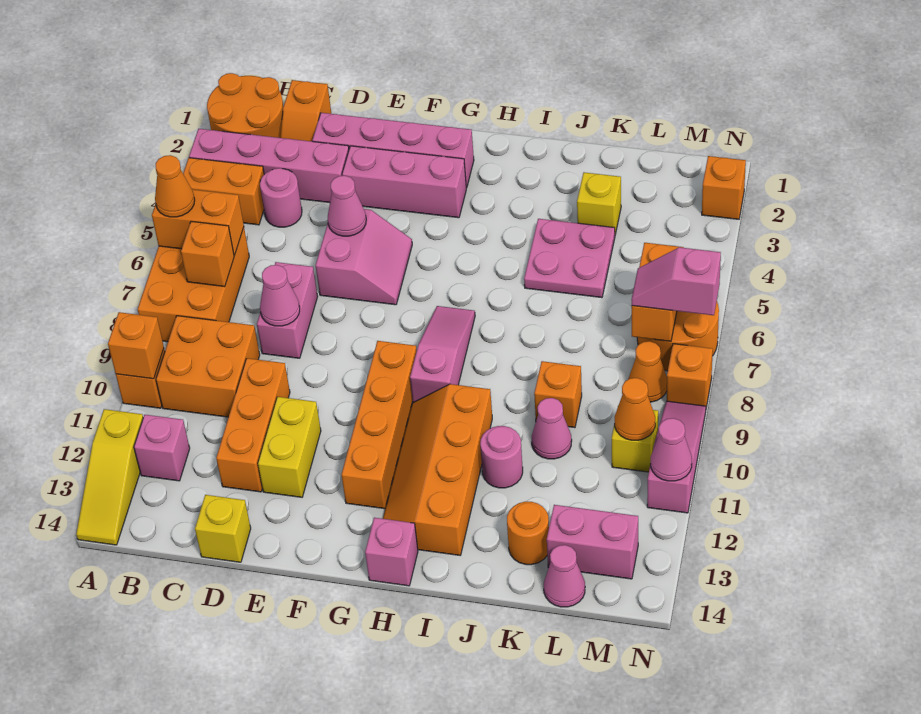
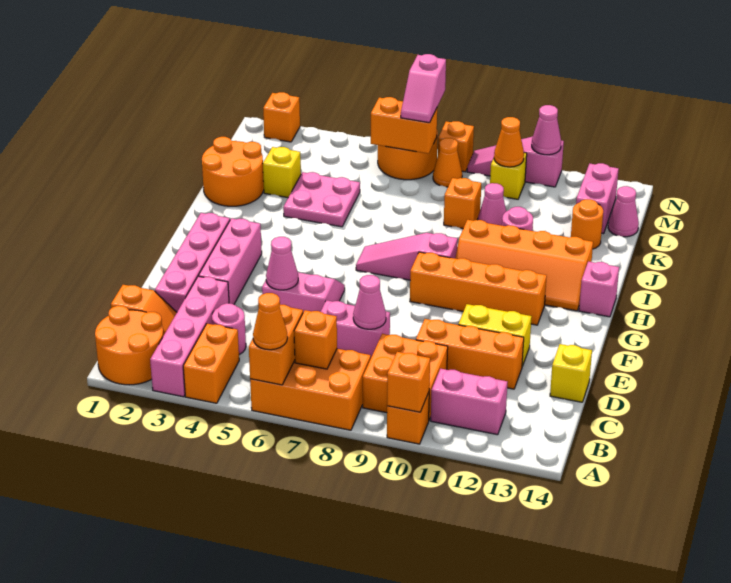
yellow slope A12:A14 level 1 top 12 -> none
pink brick B12 level 1 -> pink brick B11:B12 level 1
none -> orange round brick J1:K2 level 1

